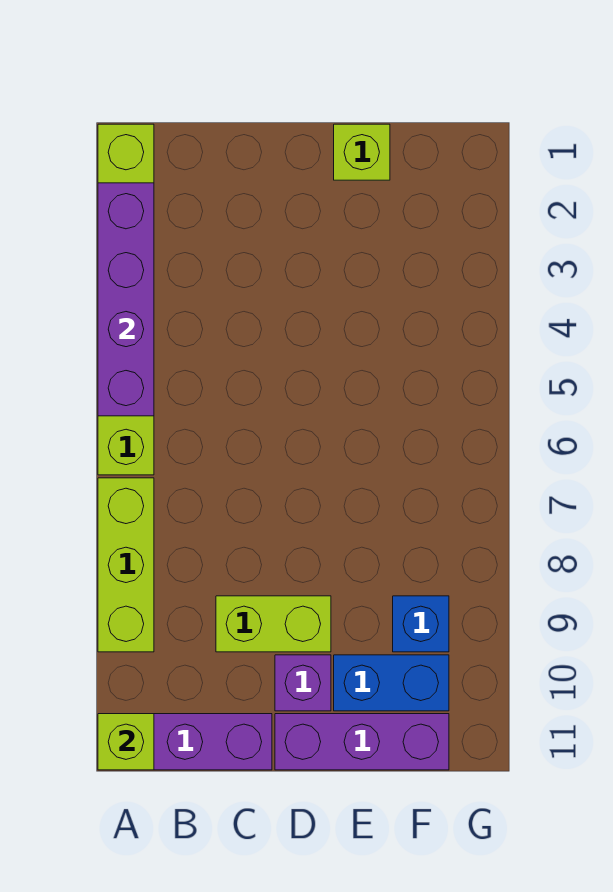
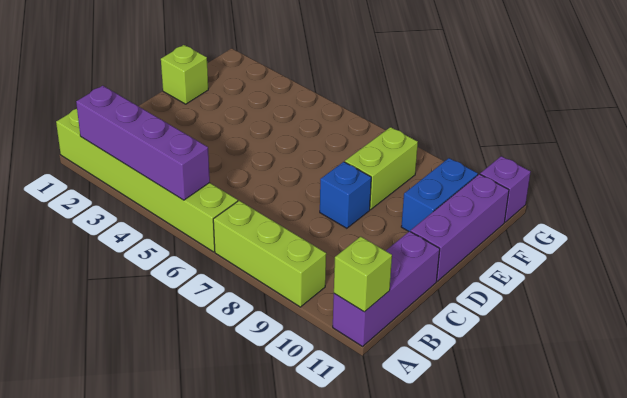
lime brick C9:D9 level 1 -> lime brick E8:F8 level 1
purple brick D10 level 1 -> purple brick G11 level 1
blue brick F9 level 1 -> blue brick D8 level 1

